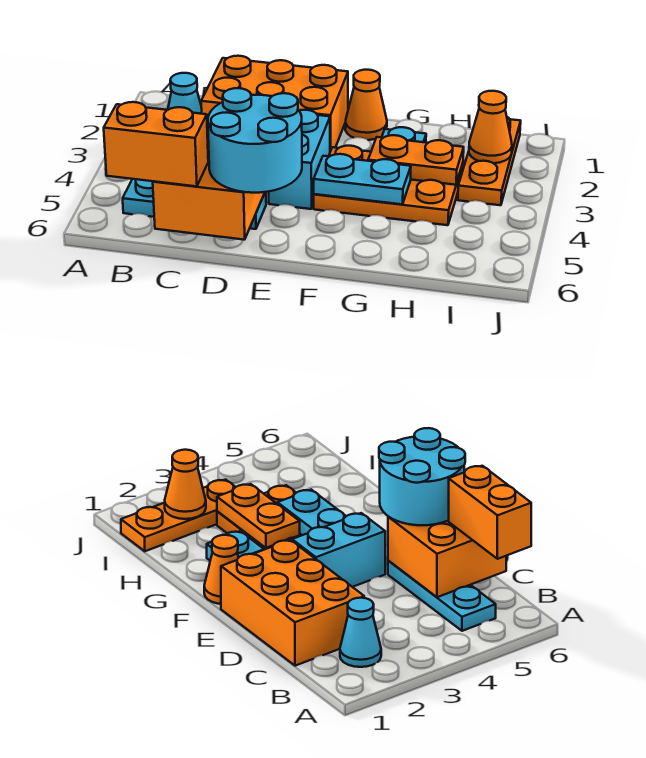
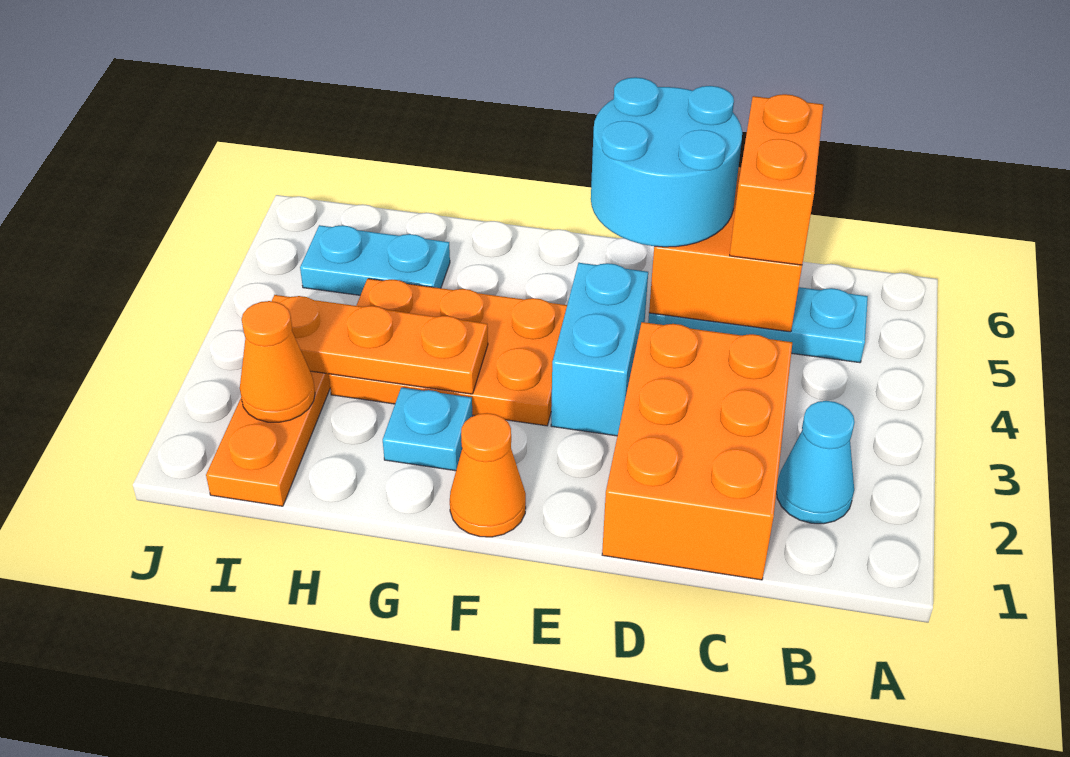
orange brick B6:C6 level 3 -> orange brick C5:C6 level 3
orange brick C1:E2 level 1 -> orange brick C1:D3 level 1
cyan plate F4:G4 level 2 -> cyan plate H5:I5 level 1
orange plate G3:H3 level 2 -> orange plate G3:I3 level 2

